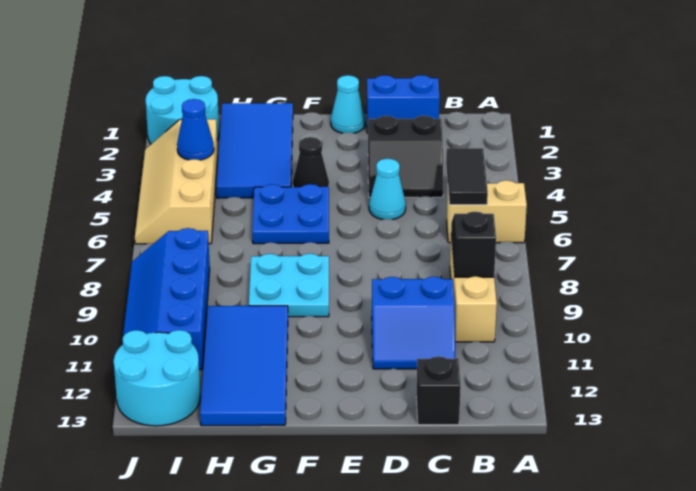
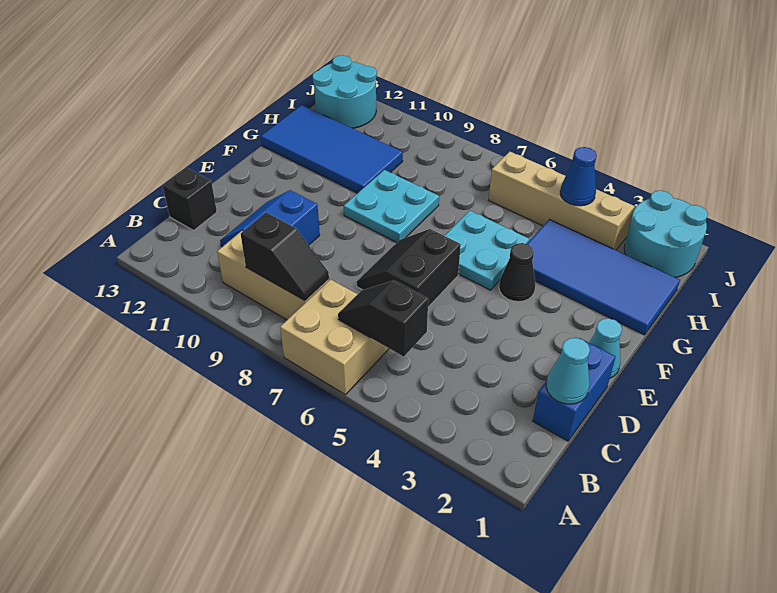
tan brick A6:B6 level 1 -> tan brick A6:B7 level 1
black tile B5:B6 level 2 -> black slope B5:B6 level 2 top 5
black slope C3:D4 level 1 top 3 -> black slope D6:E7 level 1 top 6
cyan cone D5 level 1 -> cyan cone C1 level 2
blue plate F5:G6 level 1 -> cyan plate F5:G6 level 1
blue slope I8:J11 level 1 top I -> none

